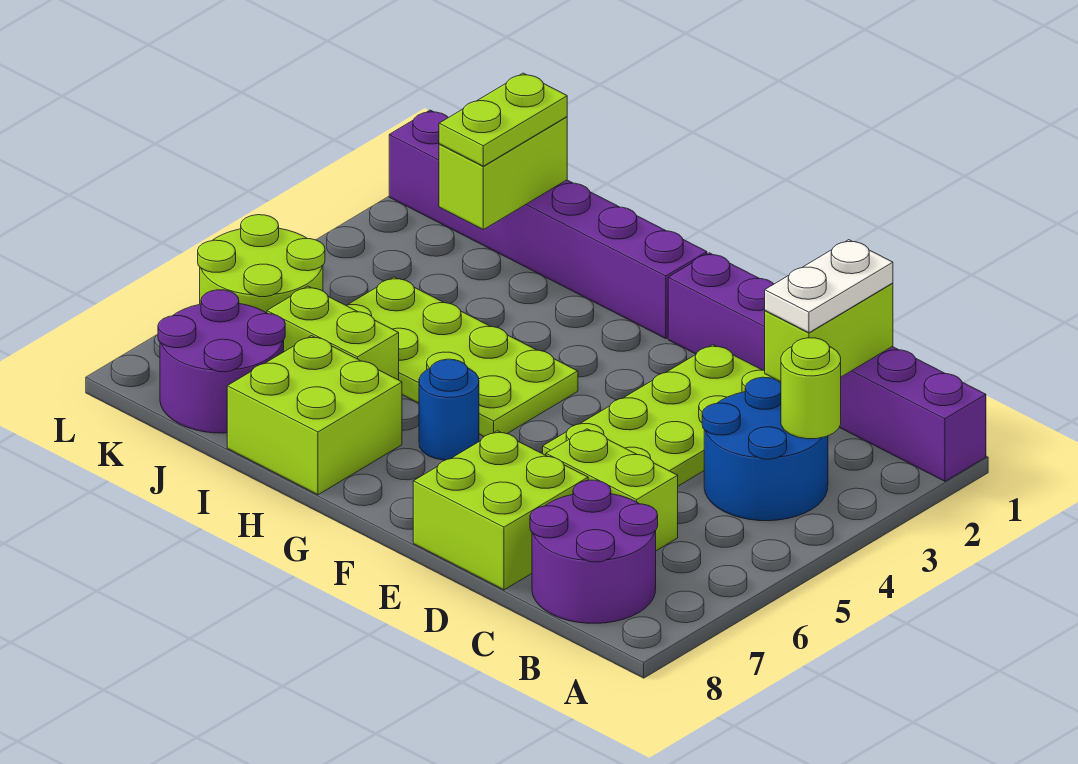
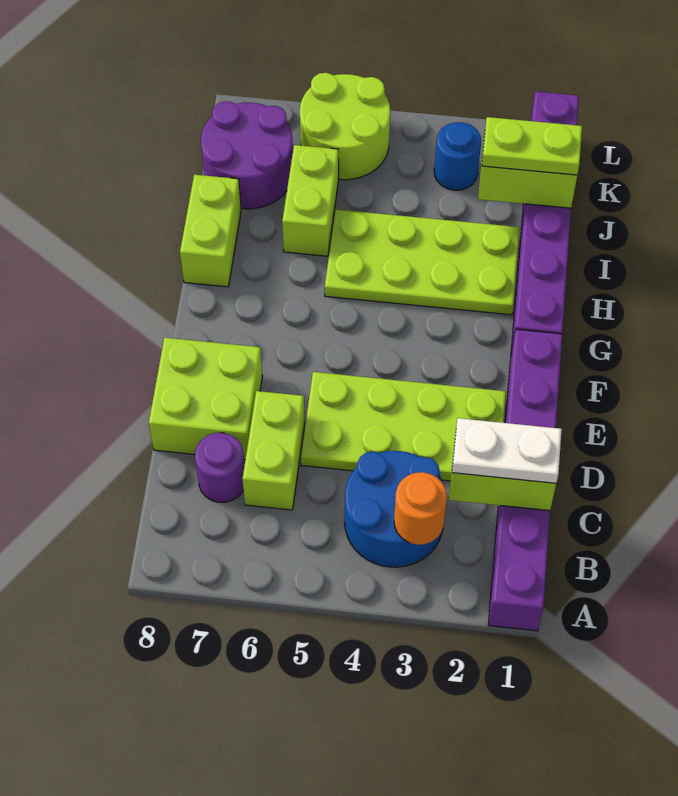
lime round brick B3 level 2 -> orange round brick B3 level 2
purple round brick B7:C8 level 1 -> purple round brick C7 level 1
lime plate G4:J5 level 1 -> lime plate H2:I5 level 1
blue round brick G6 level 1 -> blue round brick K3 level 1
lime brick H7:I8 level 1 -> lime brick H8:I8 level 1

